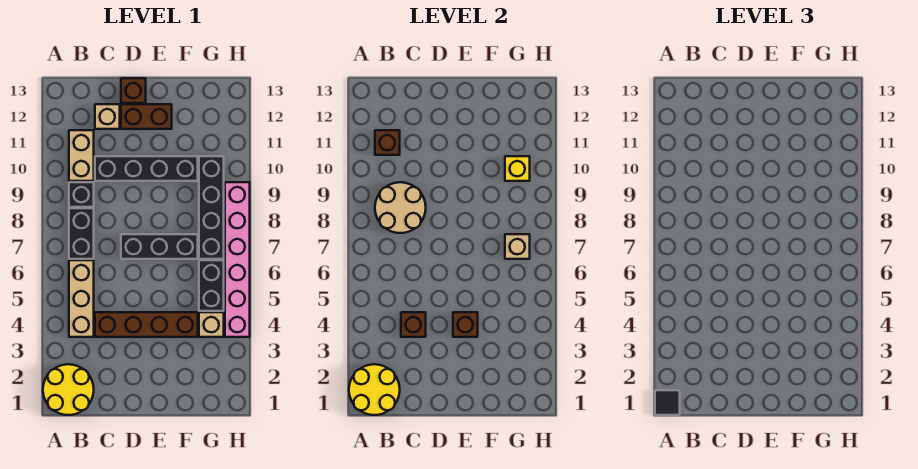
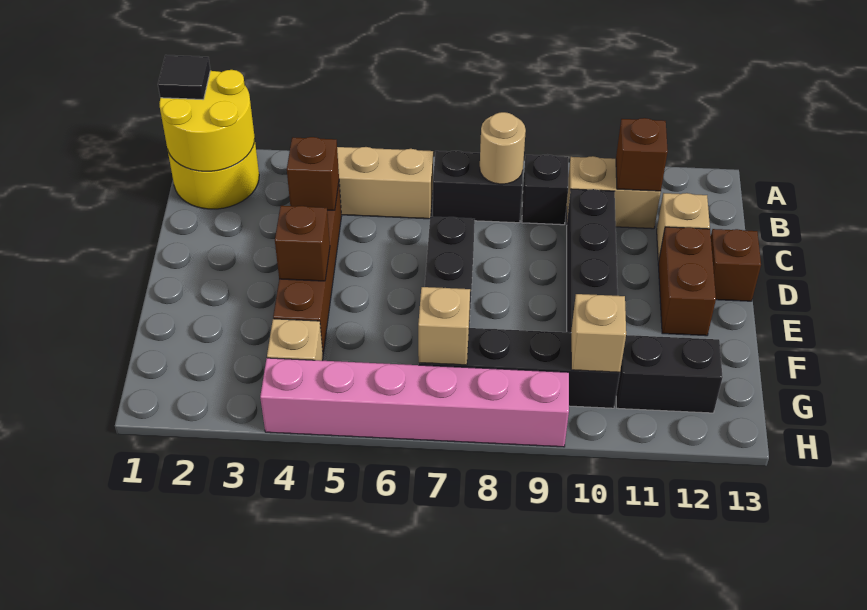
tan round brick B8:C9 level 2 -> tan round brick B8 level 2
black brick G5:G6 level 1 -> black brick G11:G12 level 1
yellow brick G10 level 2 -> tan brick G10 level 2

